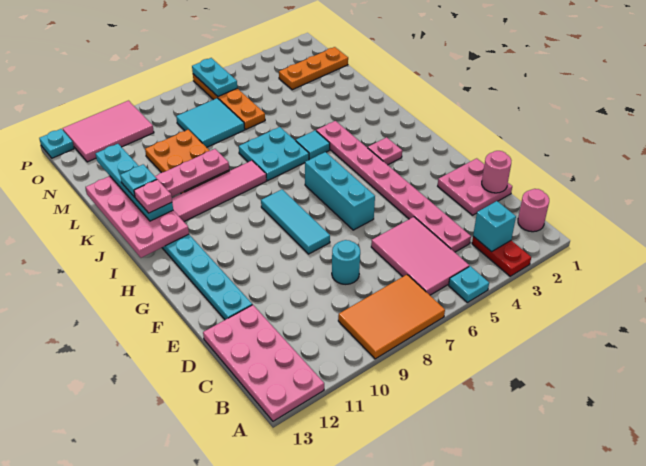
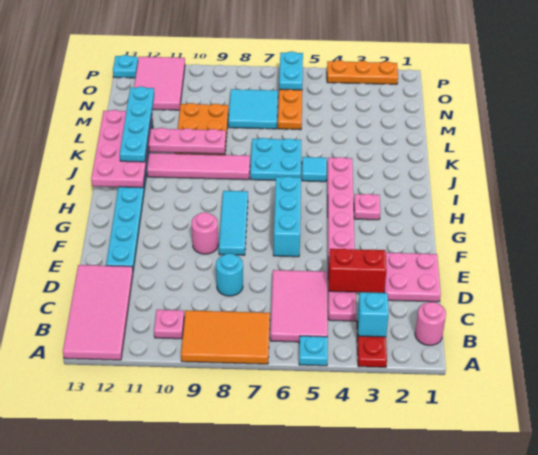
pink plate A12:D13 level 1 -> pink tile A12:D13 level 1
pink round brick D1 level 2 -> pink round brick F9 level 1
none -> red brick D3:D4 level 2
pink plate J12 level 4 -> pink plate B10 level 1
cyan plate K12 level 4 -> none
orange plate N1:N3 level 1 -> orange plate P2:P4 level 1
pink tile O10:P12 level 1 -> pink tile N11:P12 level 1

